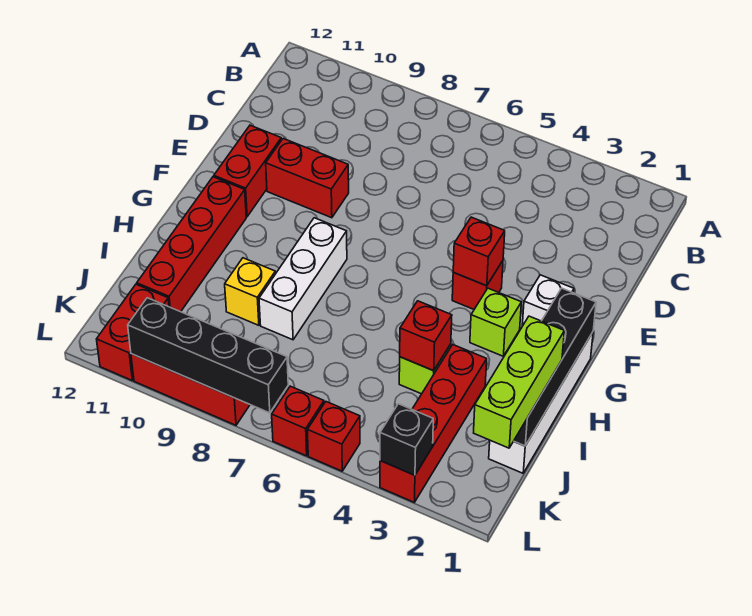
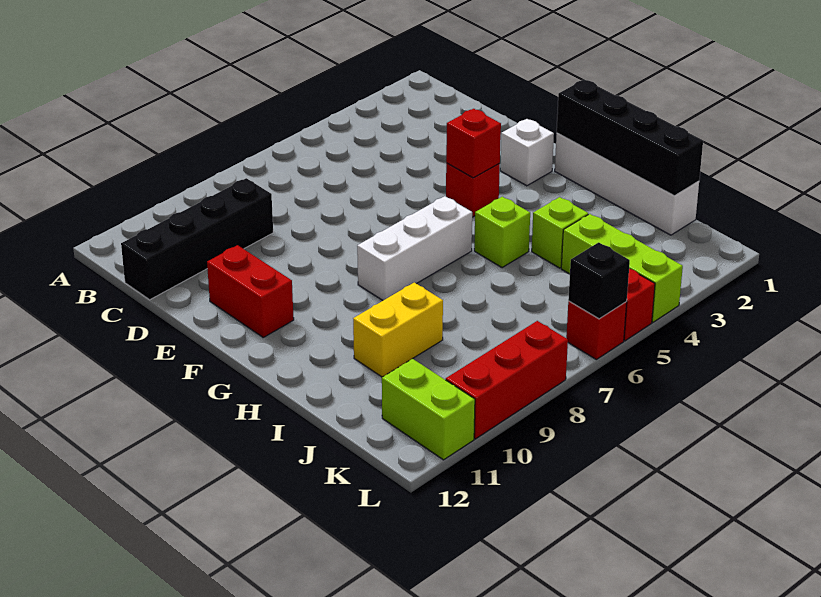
red brick E9:E10 level 1 -> none
lime brick G3 level 1 -> lime brick H5 level 1
white brick G8:I8 level 1 -> white brick G6:G8 level 1
red brick G11:J11 level 1 -> none
lime brick I1:K1 level 3 -> lime brick J4:L4 level 1
red brick I3:L3 level 1 -> none
red brick I4 level 2 -> none
yellow brick I9 level 1 -> yellow brick I9:I10 level 1
red brick K11:L11 level 1 -> lime brick K11:L11 level 1
black brick L3 level 2 -> black brick L6 level 2
black brick L7:L10 level 2 -> black brick C9:C12 level 1

